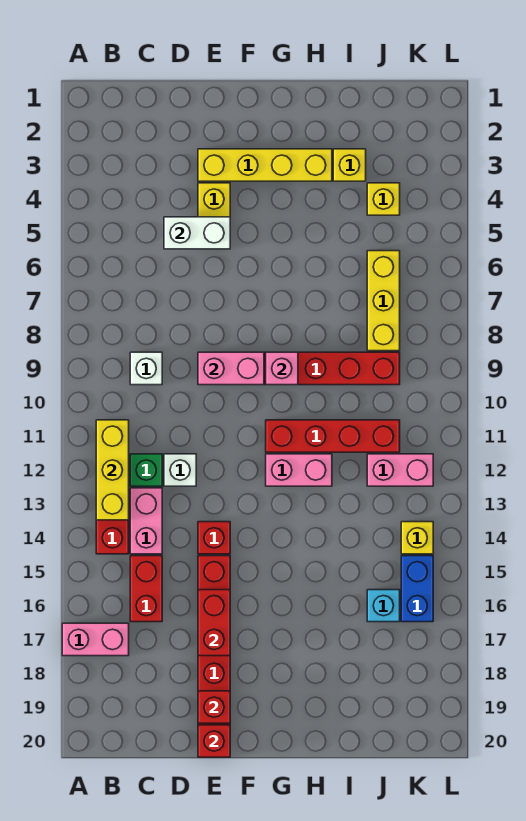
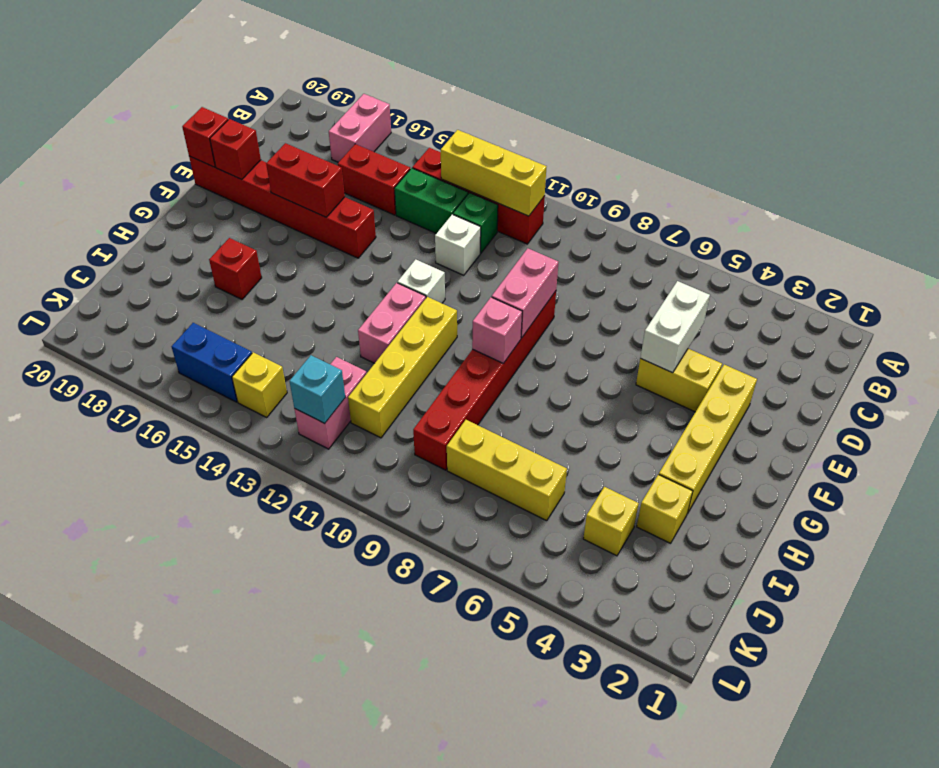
white brick C9 level 1 -> white brick F12 level 1
pink brick C13:C14 level 1 -> green brick C13:C14 level 1
red brick E14 level 1 -> red brick H17 level 1
red brick G11:J11 level 1 -> yellow brick G11:J11 level 1
cyan brick J16 level 1 -> cyan brick K12 level 2

